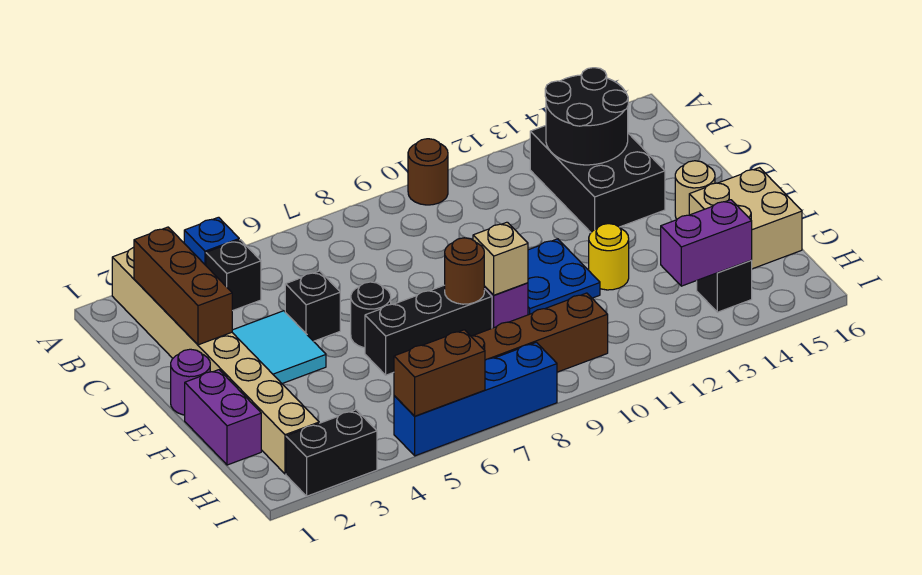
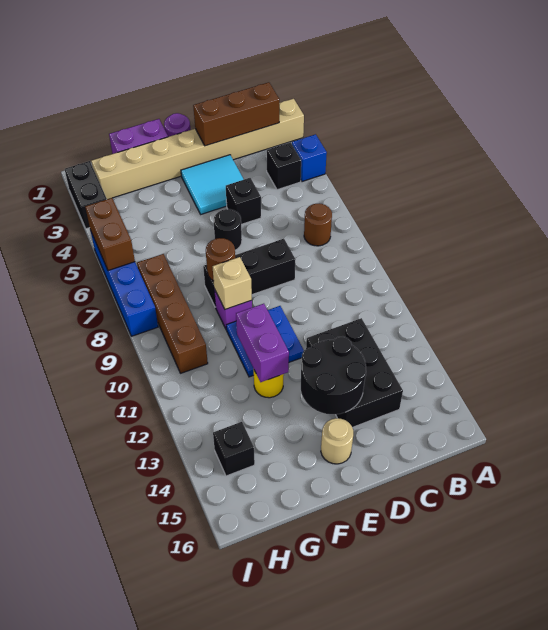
brown round brick A10 level 1 -> brown round brick B7 level 1
black brick B13:D14 level 1 -> black brick C12:D14 level 1
black round brick B13:C14 level 2 -> black round brick D13:E14 level 2
black brick F6:F8 level 1 -> black brick D8:F8 level 1
tan brick F15:G16 level 1 -> none
purple brick H13:H14 level 2 -> purple brick F11:F12 level 2

